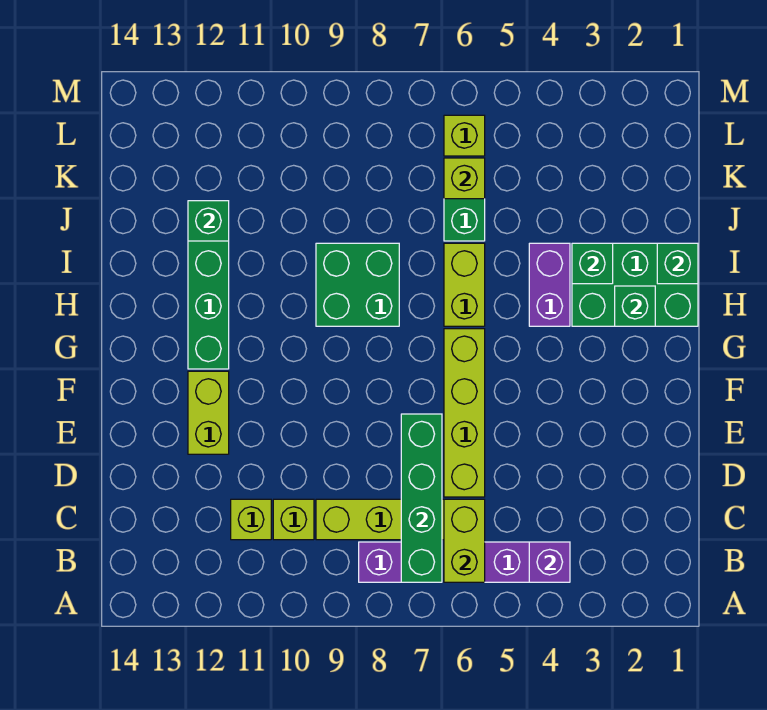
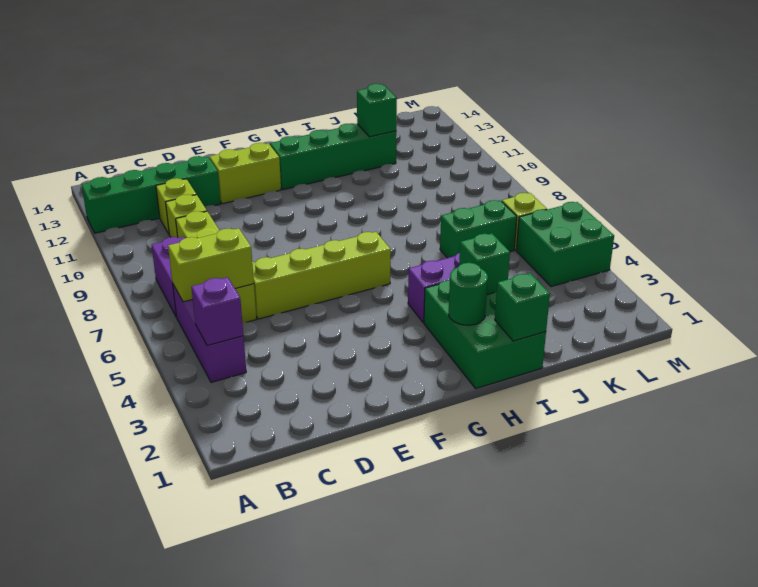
green brick B7:E7 level 2 -> green brick A12:D12 level 1
green brick H2 level 2 -> green round brick H2 level 2
lime brick H6:I6 level 1 -> none
green brick H8:I9 level 1 -> green brick L4:M5 level 1
lime brick K6 level 2 -> none

